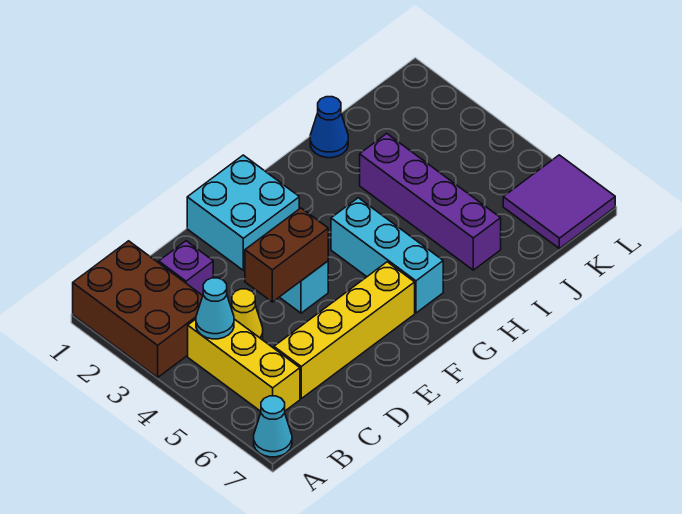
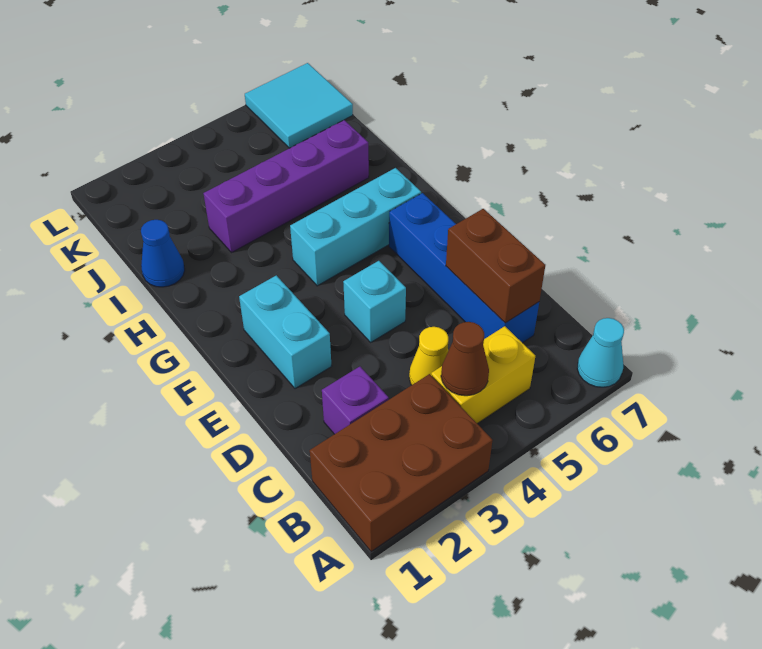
yellow brick B4:B6 level 1 -> yellow brick B4:B5 level 1
cyan cone B4 level 2 -> brown cone B4 level 2
yellow brick C6:F6 level 1 -> blue brick C6:F6 level 1
brown brick D4:E4 level 2 -> brown brick C6:D6 level 2
cyan brick E1:F2 level 1 -> cyan brick E2:F2 level 1
purple tile K6:L7 level 1 -> cyan tile K6:L7 level 1

